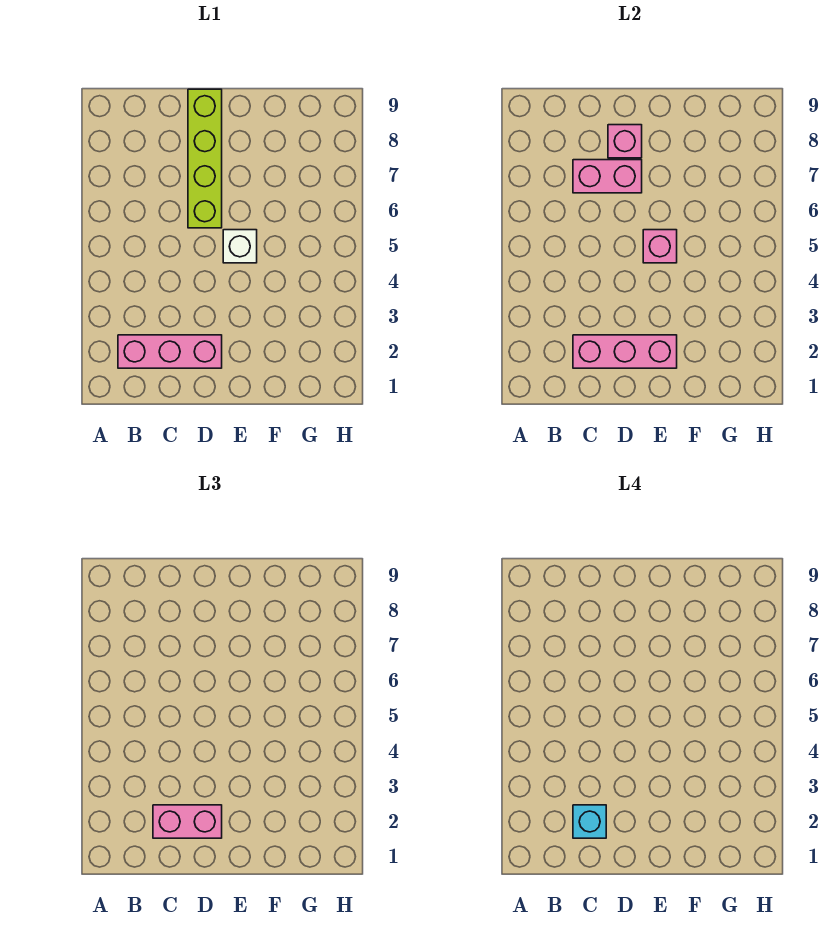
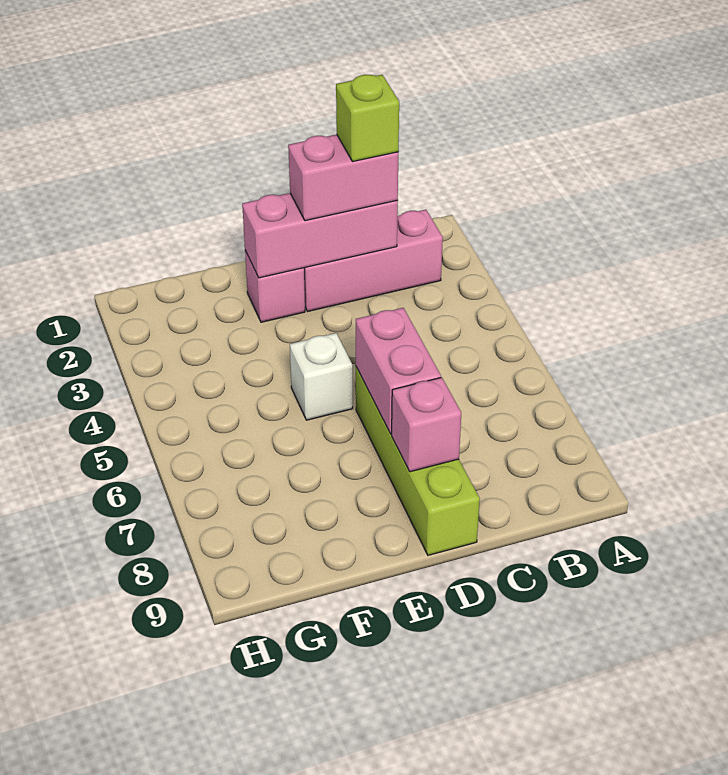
cyan brick C2 level 4 -> lime brick C2 level 4
pink brick C7:D7 level 2 -> pink brick D6:D7 level 2
pink brick E5 level 2 -> pink brick E2 level 1

